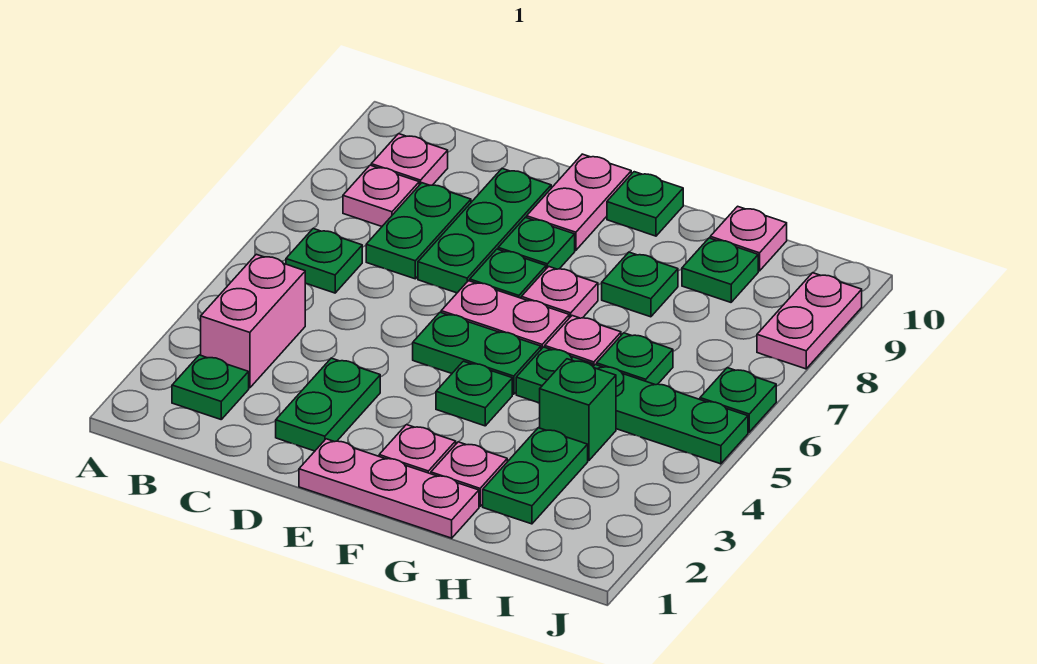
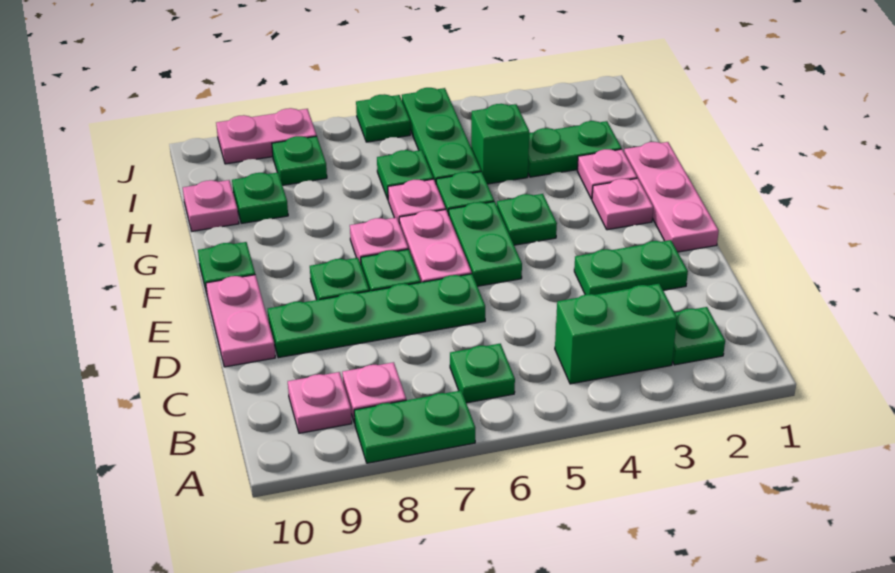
pink brick B3:B4 level 1 -> green brick B3:B4 level 1
green plate C7:C8 level 1 -> green plate A7:A8 level 1
green plate D7:D9 level 1 -> green plate D6:D9 level 1
pink plate E9:E10 level 1 -> pink plate D10:E10 level 1
green plate G8 level 1 -> green plate I8 level 1

